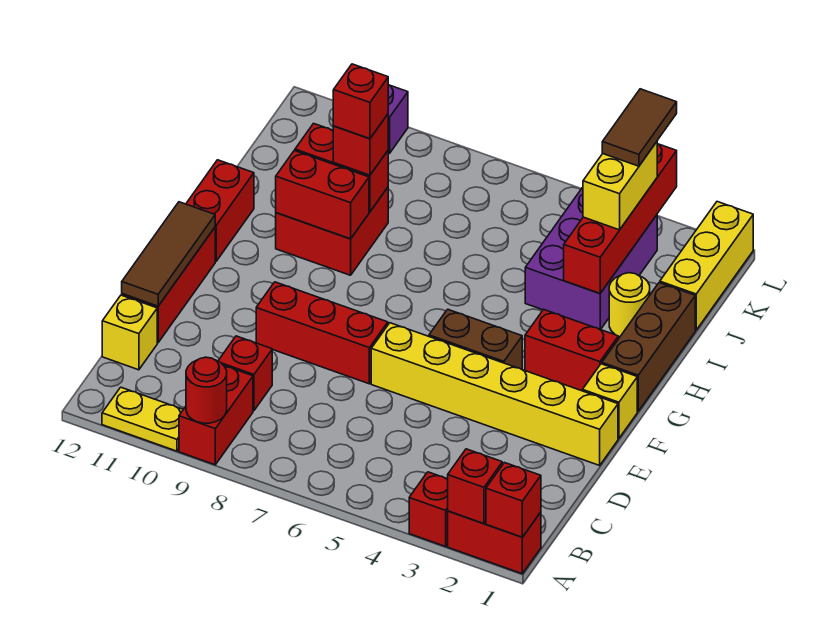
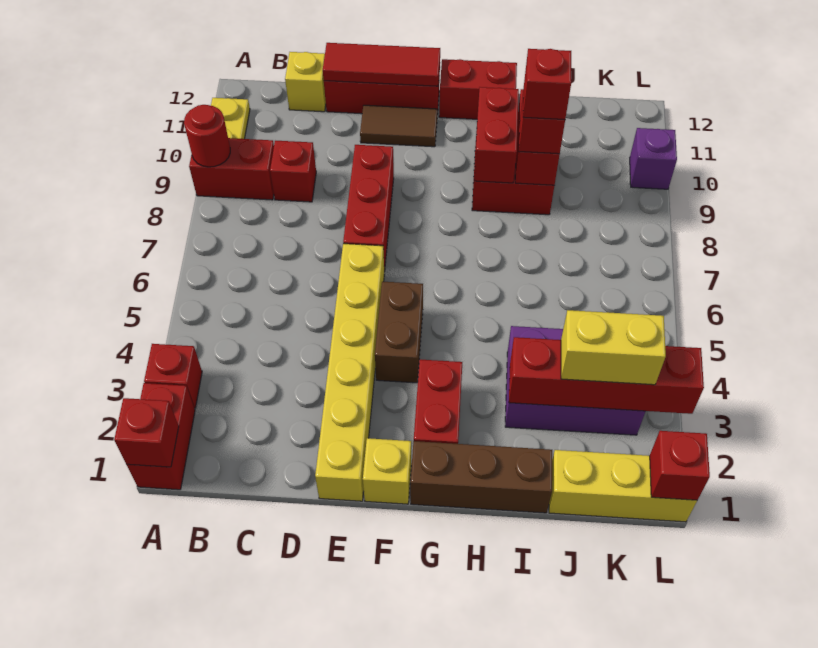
red brick A2 level 2 -> red brick L1 level 2
brown tile D12:F12 level 2 -> red tile D12:F12 level 2
yellow round brick I2 level 1 -> none
brown tile K3:L3 level 4 -> brown tile E11:F11 level 1

